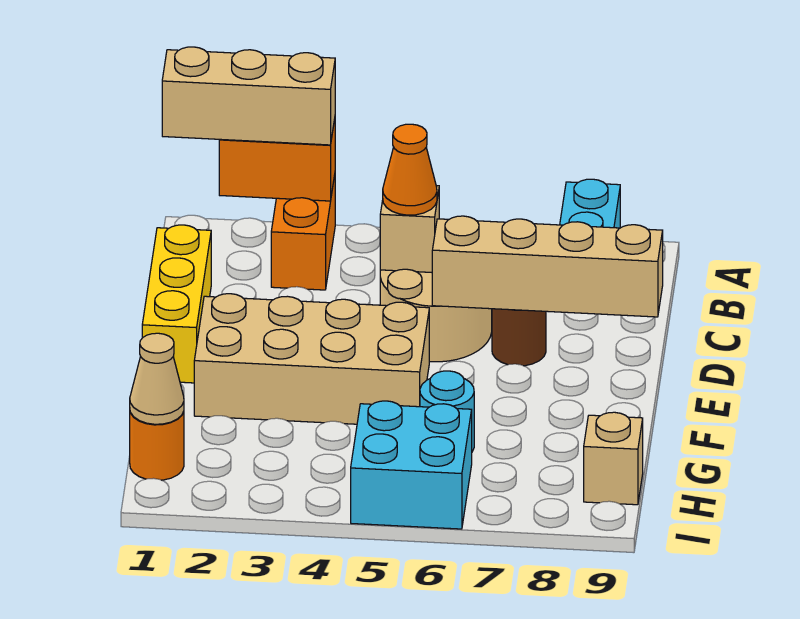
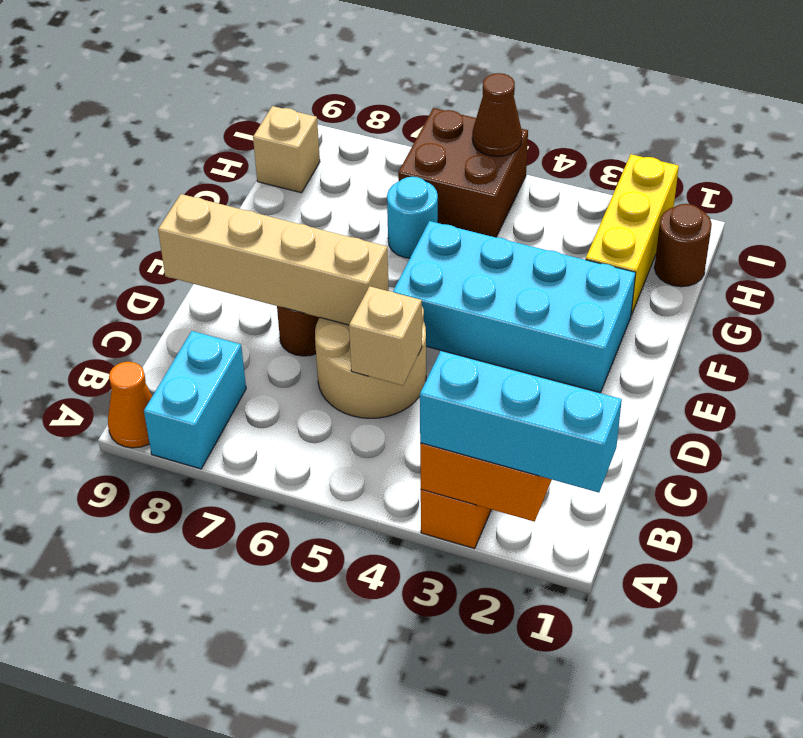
tan brick A1:A3 level 3 -> cyan brick A1:A3 level 3
yellow brick C1:E1 level 1 -> yellow brick G2:I2 level 1
orange cone C5 level 3 -> orange cone A9 level 1
tan brick E2:F5 level 1 -> cyan brick E2:F5 level 1
orange round brick H1 level 1 -> brown round brick H1 level 1
tan cone H1 level 2 -> none
cyan brick H5:I6 level 1 -> brown brick H5:I6 level 1
none -> brown cone I5 level 2

